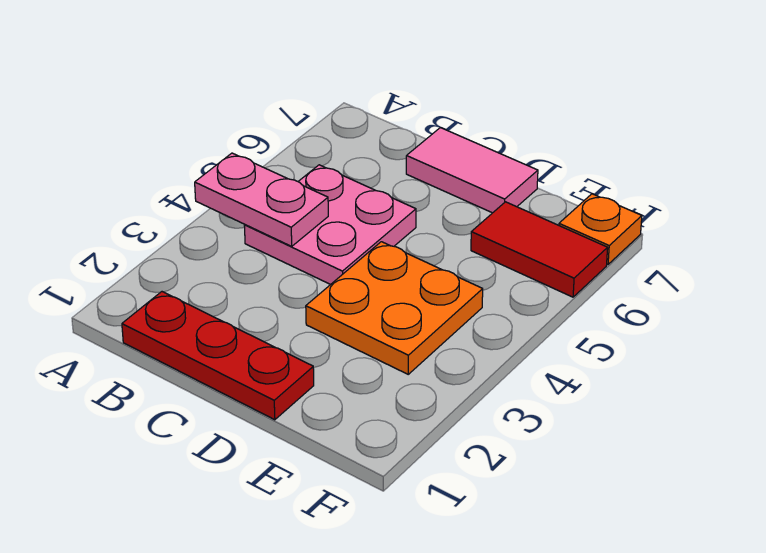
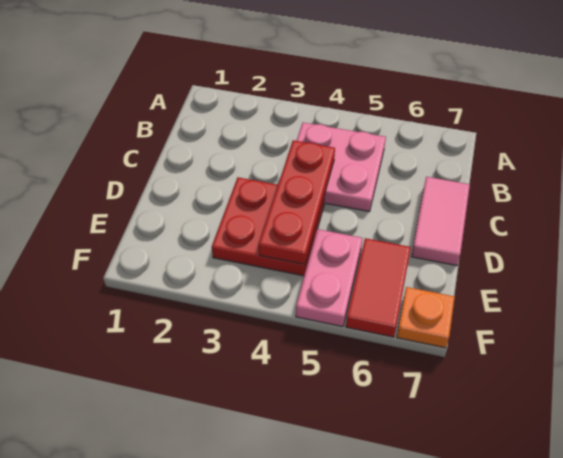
pink plate A4:B4 level 2 -> pink plate E5:F5 level 1
red plate B1:D1 level 1 -> red plate C4:E4 level 2
orange plate D3:E4 level 1 -> red plate D3:E4 level 1

